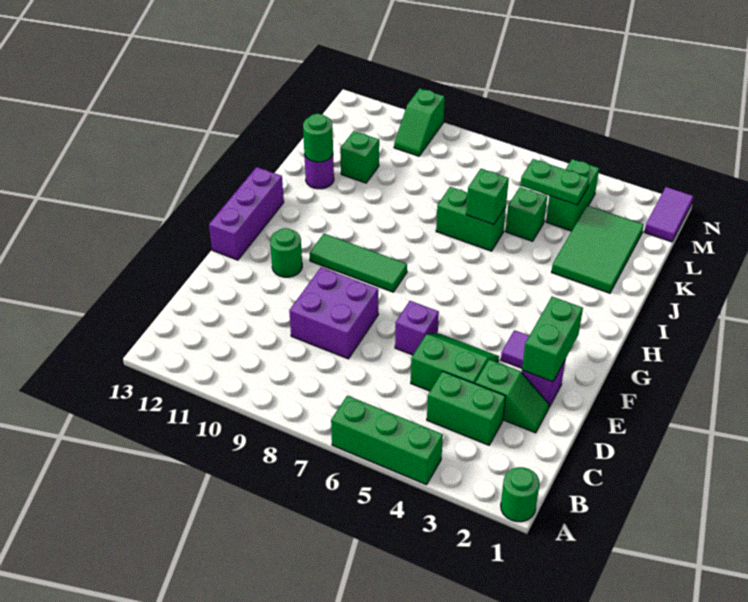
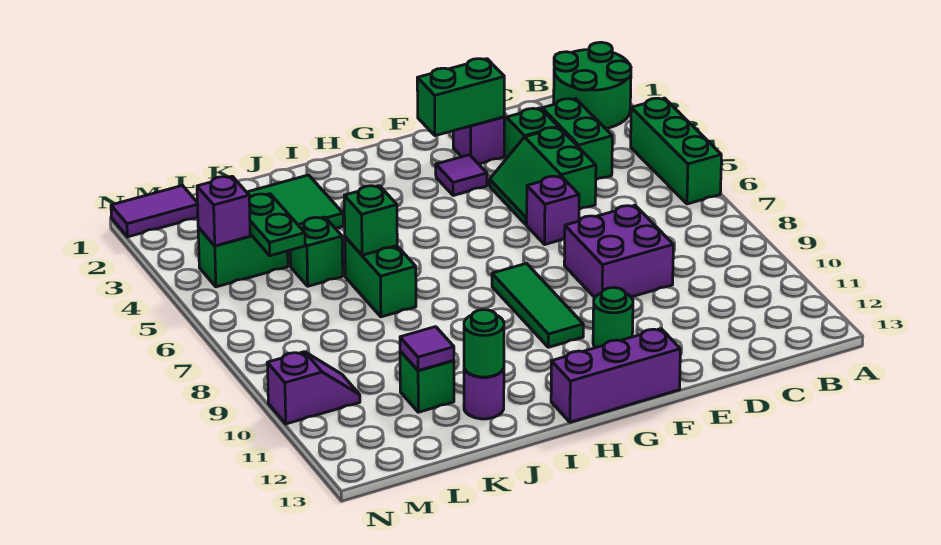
green round brick A1 level 1 -> green round brick A1:B2 level 1
none -> purple tile K11 level 2
none -> purple brick M4 level 2
green slope M10:N10 level 1 top N -> purple slope M10:N10 level 1 top N

